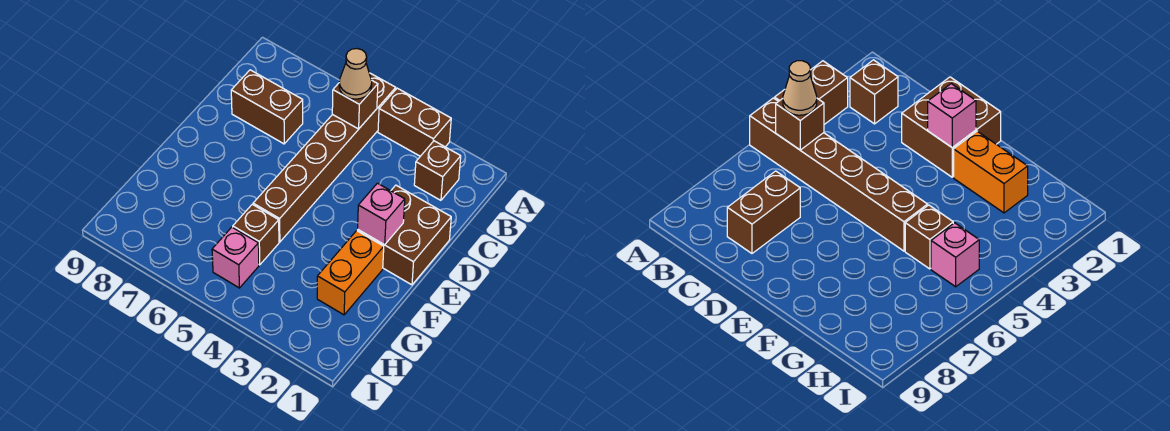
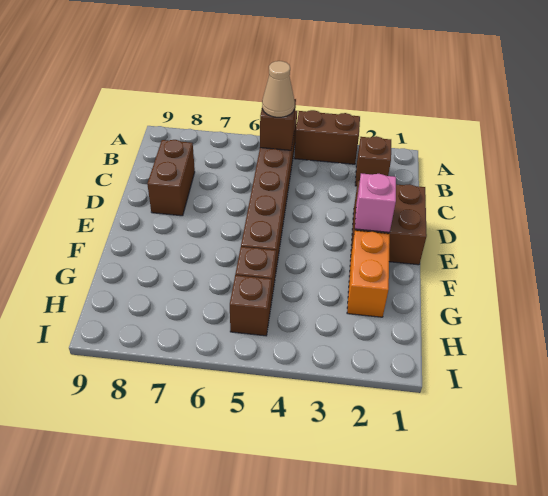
brown brick C7:C8 level 1 -> brown brick C8:D8 level 1
pink brick H5 level 1 -> brown brick H5 level 1

